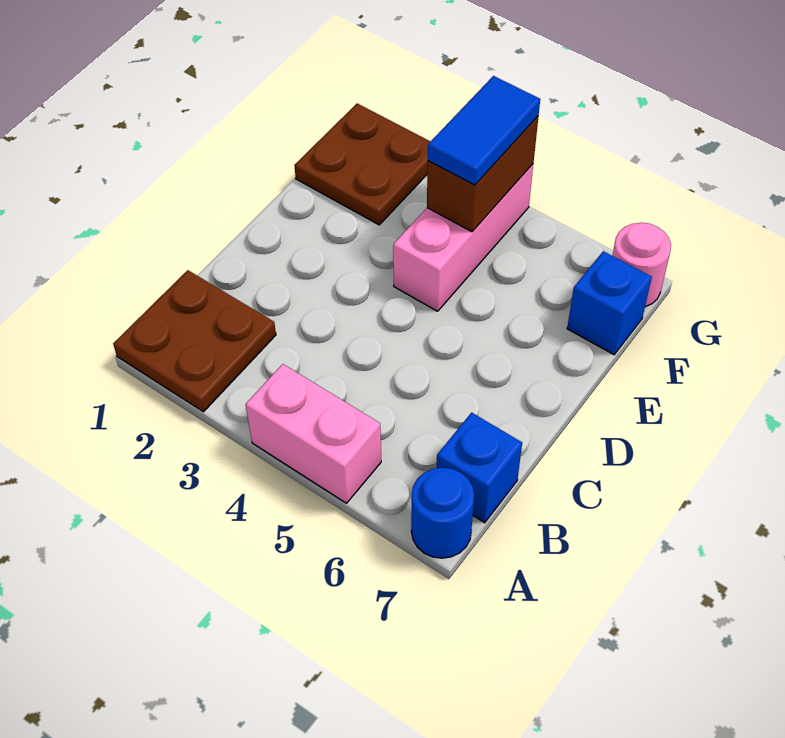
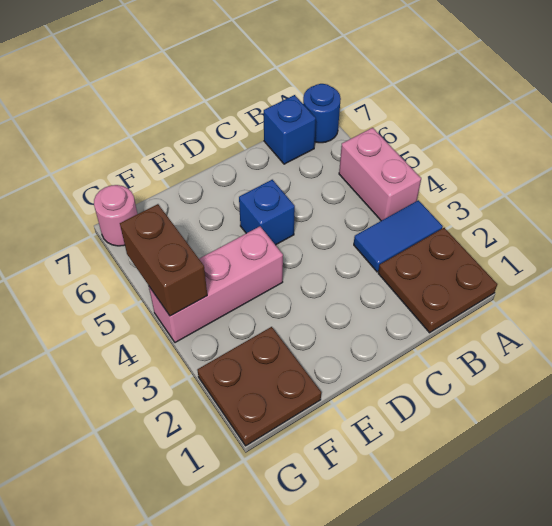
brown brick F4:G4 level 2 -> brown brick G4:G5 level 2
blue tile F4:G4 level 3 -> blue tile A3:B3 level 1
blue brick F7 level 1 -> blue brick D5 level 1

